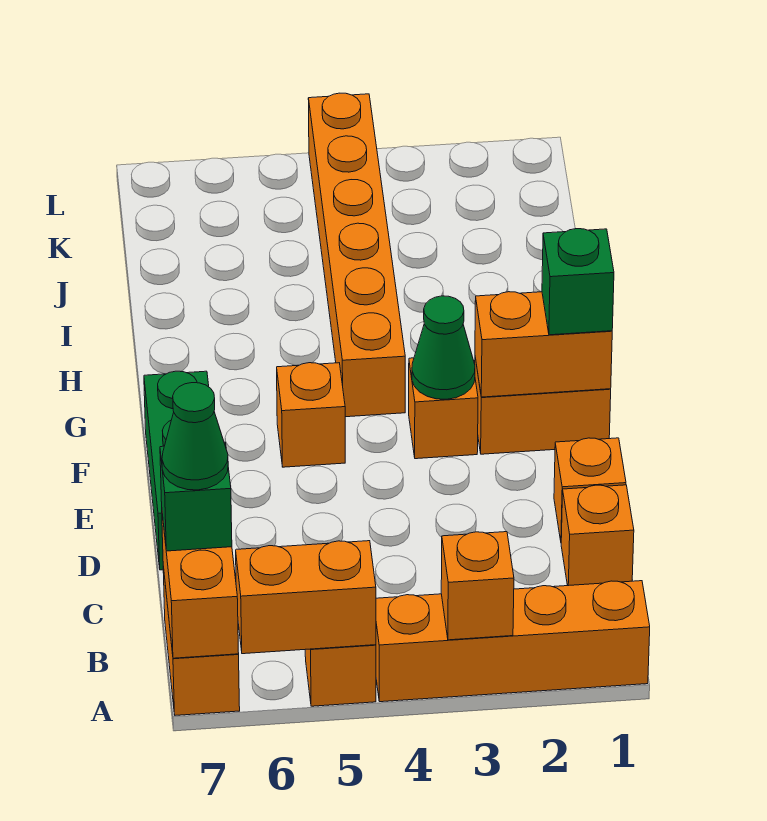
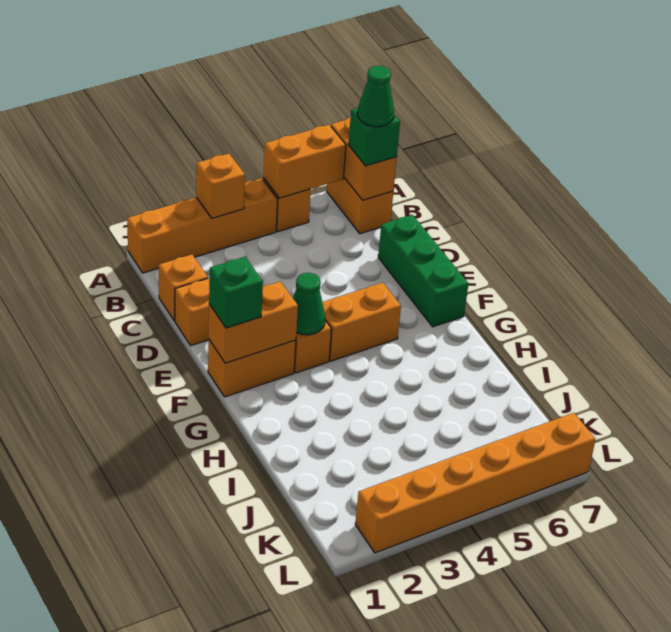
orange brick F5 level 1 -> orange brick F4:F5 level 1
orange brick G4:L4 level 1 -> orange brick L2:L7 level 1

